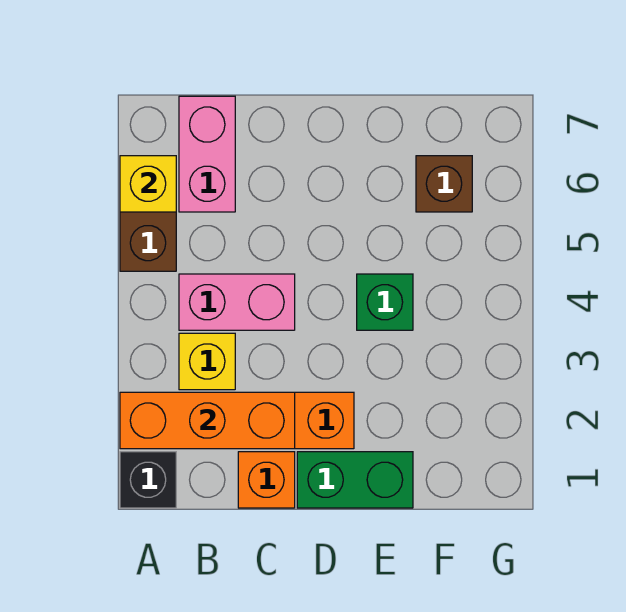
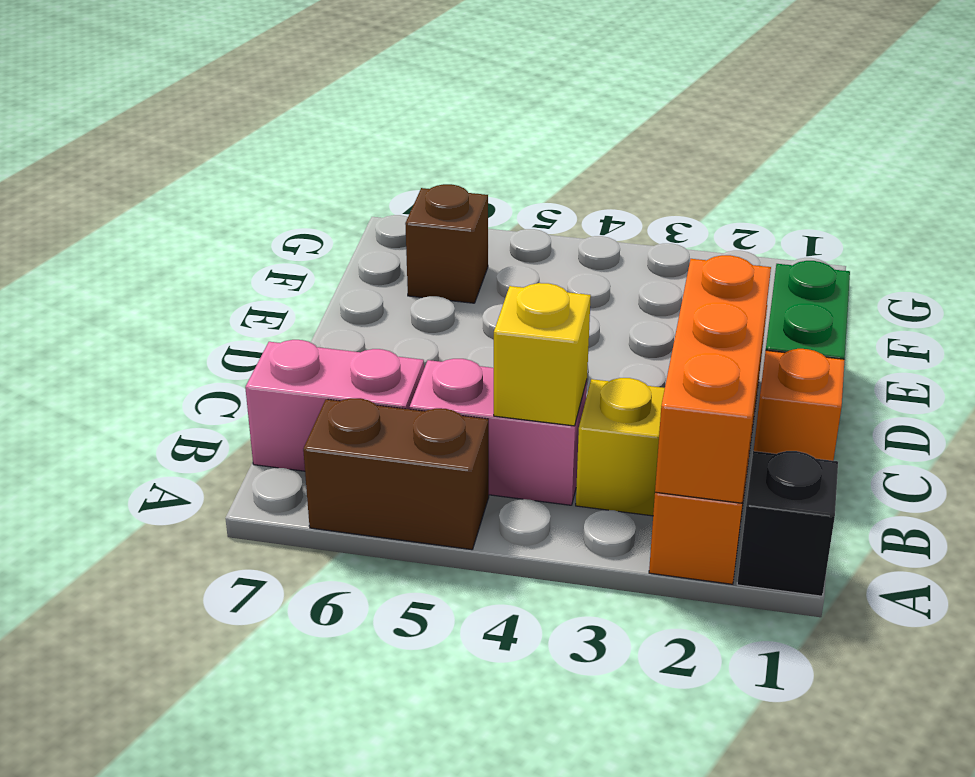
yellow brick A6 level 2 -> yellow brick B4 level 2
pink brick B4:C4 level 1 -> pink brick B4:B5 level 1
green brick E4 level 1 -> none

